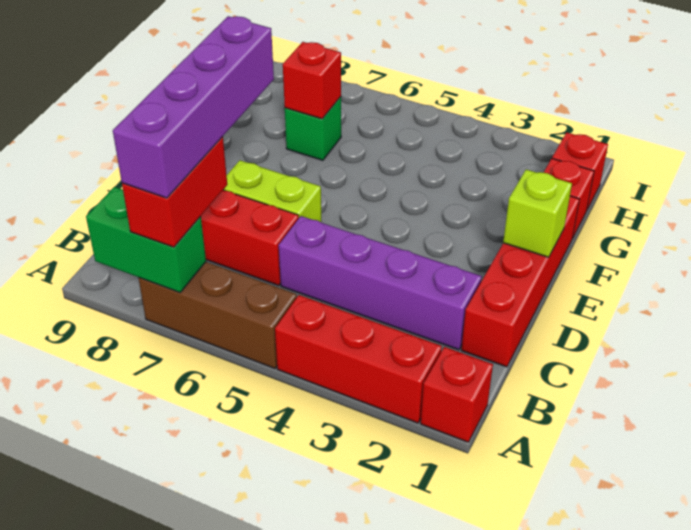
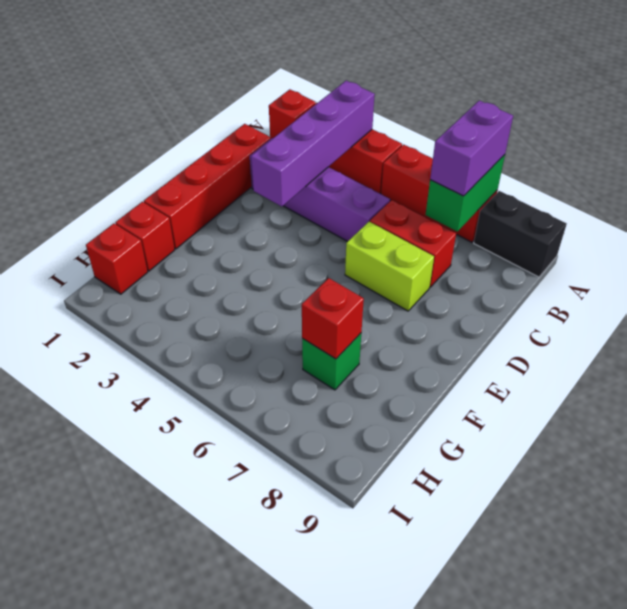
brown brick A5:A7 level 1 -> red brick A5:A7 level 1
green brick A7:A8 level 2 -> green brick A7:B7 level 2
red brick A7:B7 level 3 -> purple brick A7:B7 level 3
purple brick A7:D7 level 4 -> purple brick A3:D3 level 2
none -> black brick A8:A9 level 1
lime brick E1 level 2 -> none

